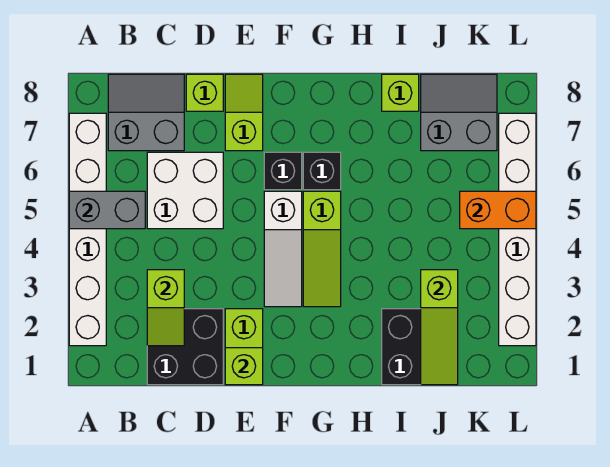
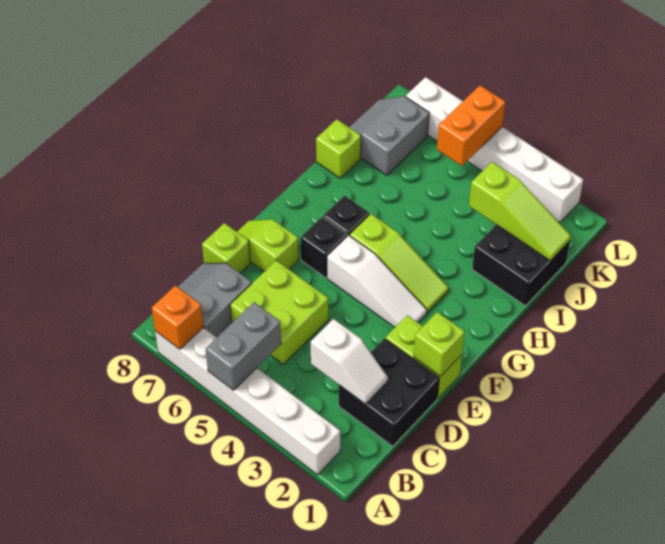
none -> orange brick A7 level 2
lime slope C2:C3 level 2 top 3 -> white slope C2:C3 level 2 top 3
white brick C5:D6 level 1 -> lime brick C5:D6 level 1

